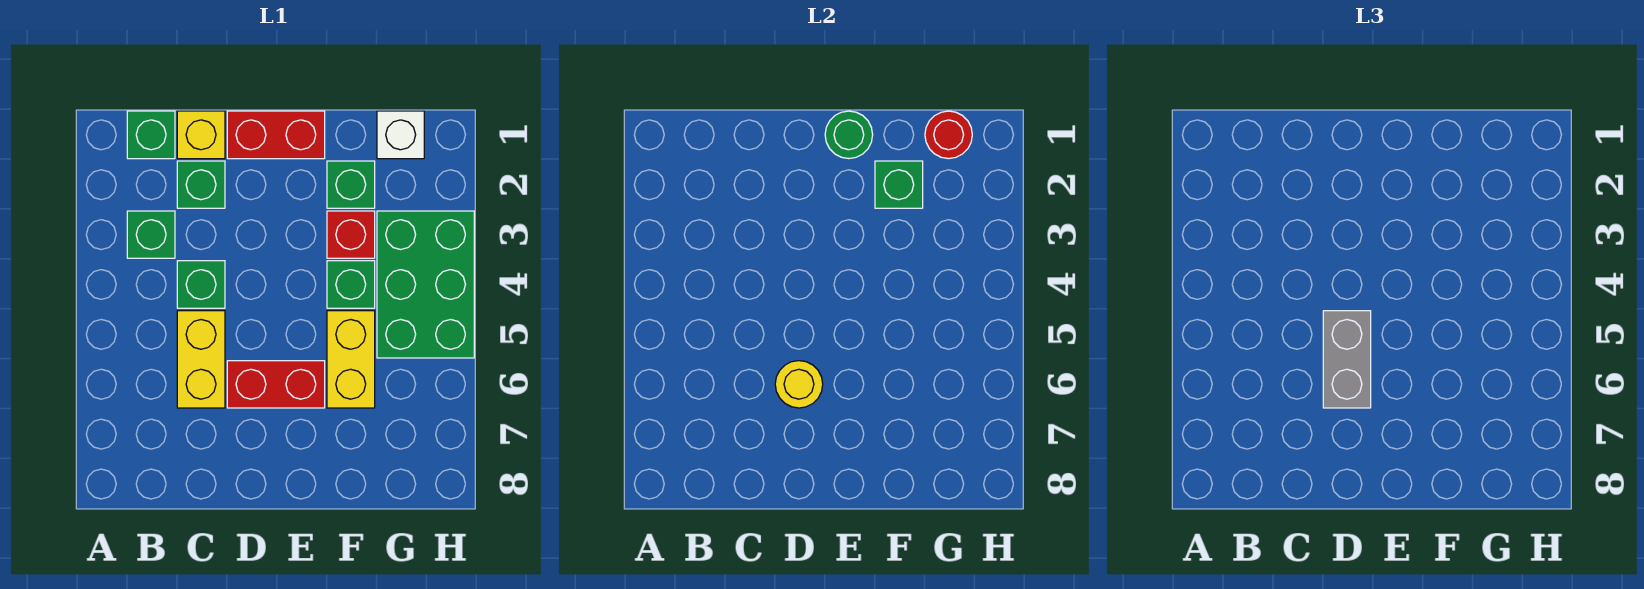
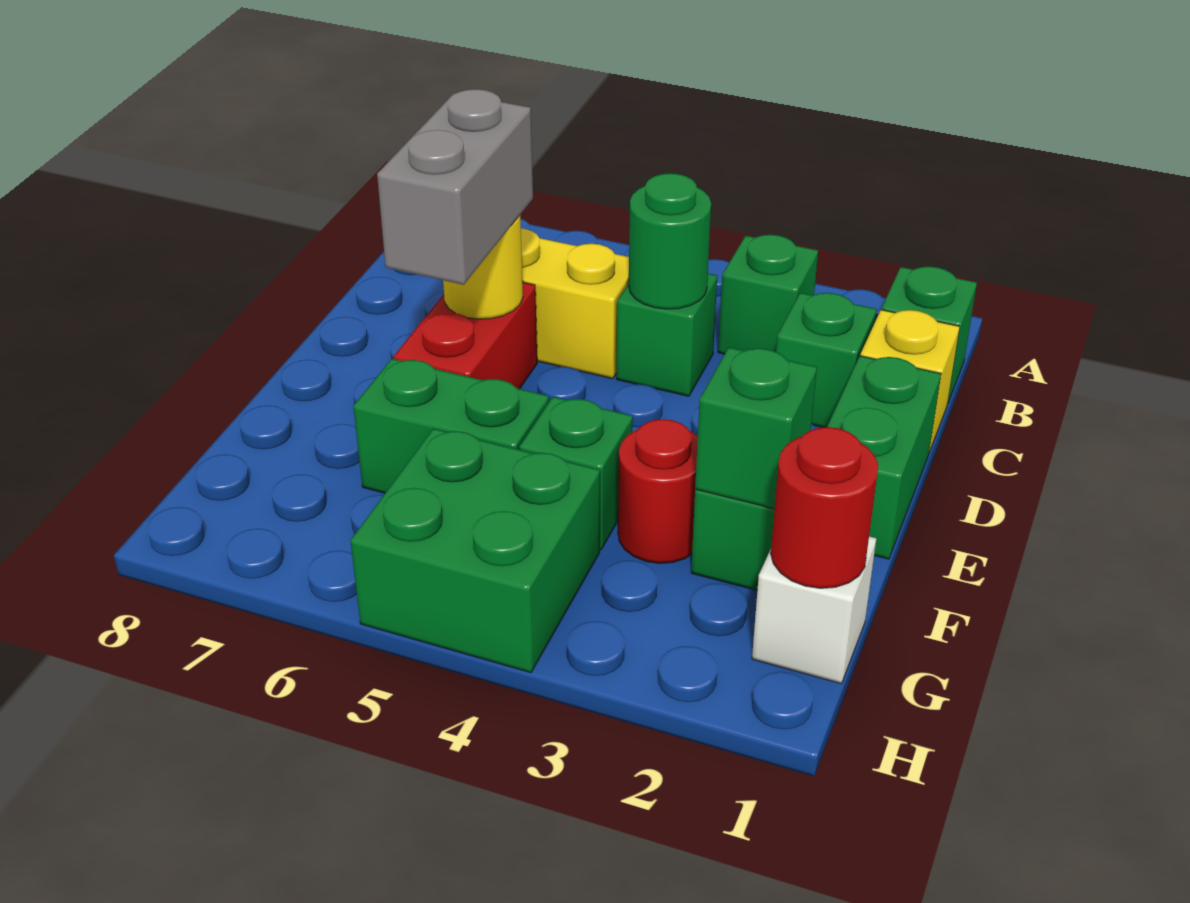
red brick D1:E1 level 1 -> green brick D1:E1 level 1
grey brick D5:D6 level 3 -> grey brick D6:E6 level 3
green round brick E1 level 2 -> green round brick C4 level 2
red brick F3 level 1 -> red round brick F3 level 1
yellow brick F5:F6 level 1 -> green brick F5:F6 level 1
green brick G3:H5 level 1 -> green brick G4:H5 level 1

